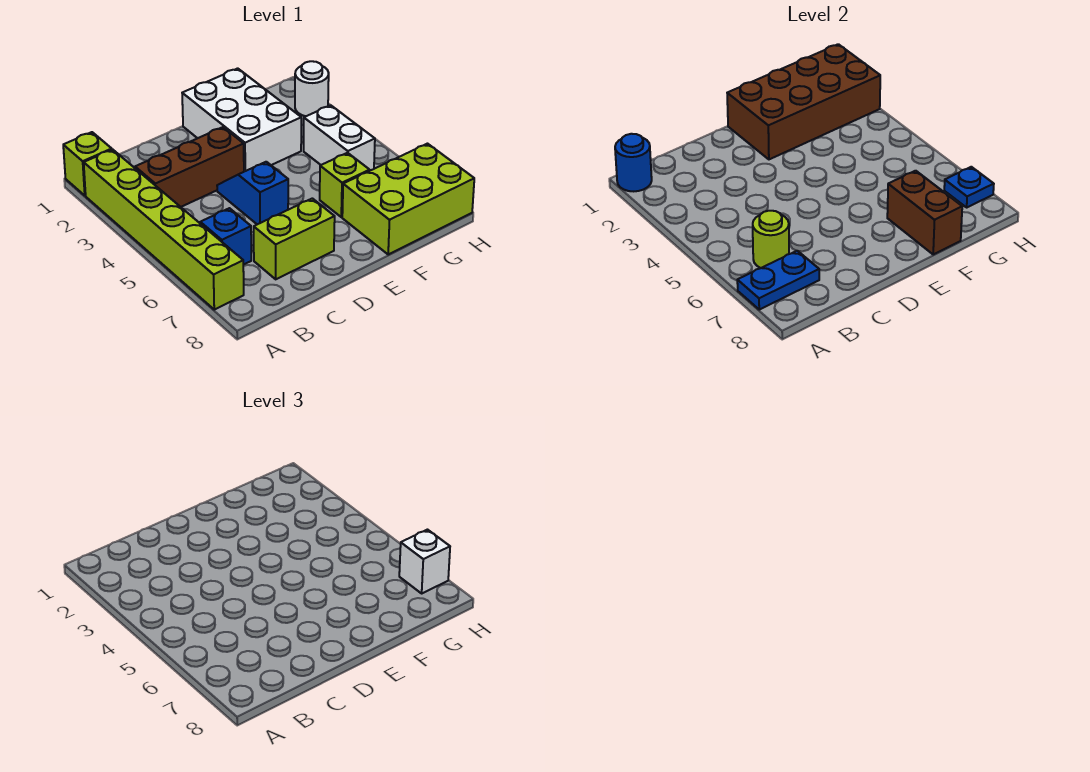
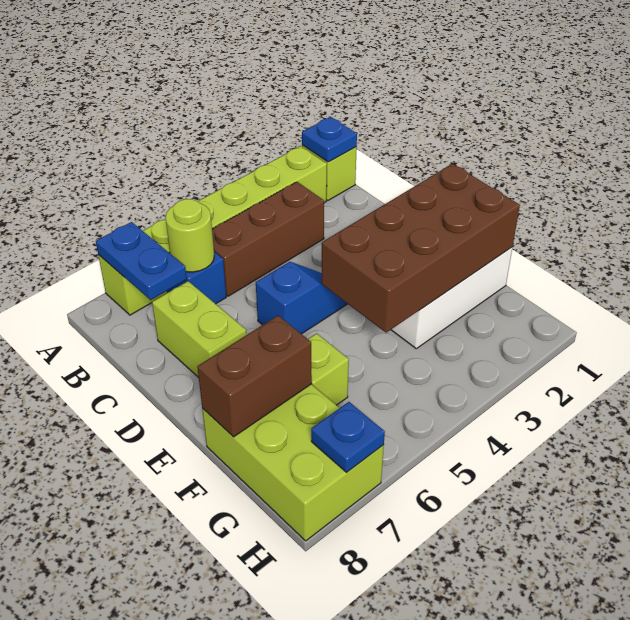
blue round brick A1 level 2 -> blue plate A1 level 2
brown brick B3:D3 level 1 -> brown brick B3:B5 level 1
brown brick E1:H2 level 2 -> brown brick E1:F4 level 2
white brick G4:G5 level 1 -> none
white round brick H2 level 1 -> none
white brick H7 level 3 -> none

